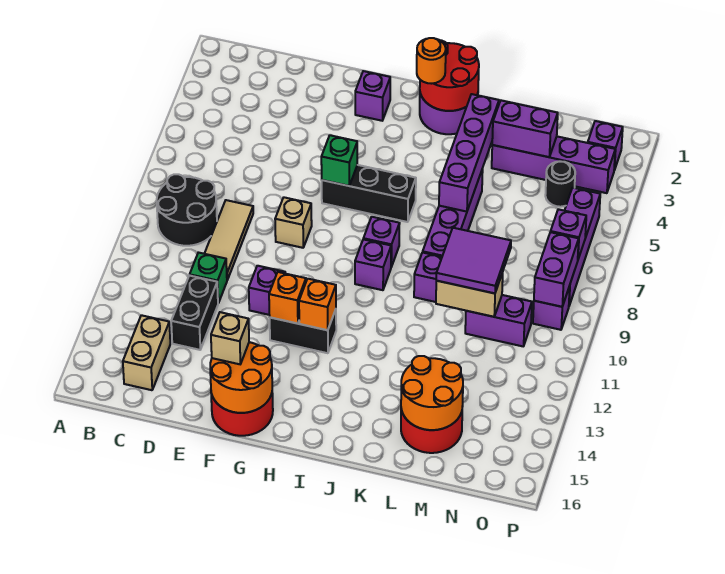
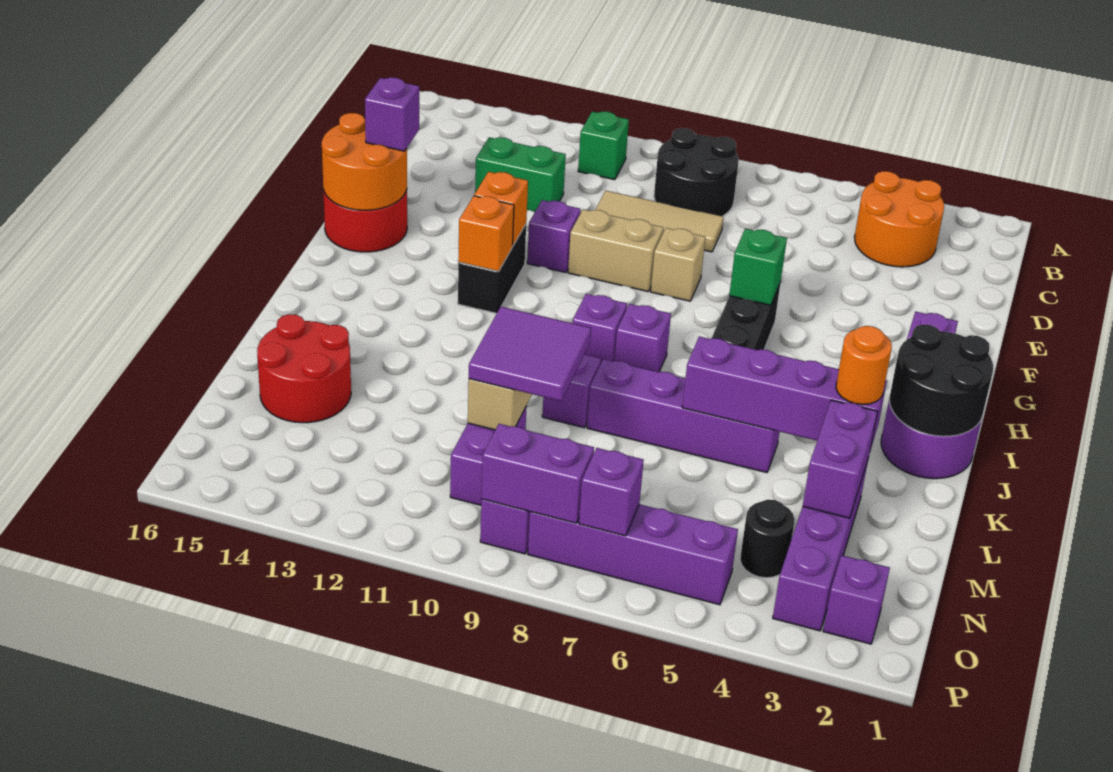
tan brick C14:C15 level 1 -> tan brick F9:F10 level 1
green brick D11 level 1 -> green brick B11 level 1
black brick D12:D13 level 1 -> green brick D12:D13 level 1
tan brick F15 level 3 -> purple brick F15 level 3
red round brick I1:J2 level 2 -> black round brick I1:J2 level 2
orange round brick I2 level 3 -> orange round brick K3 level 3
orange round brick L14:M15 level 2 -> orange round brick B3:C4 level 1

